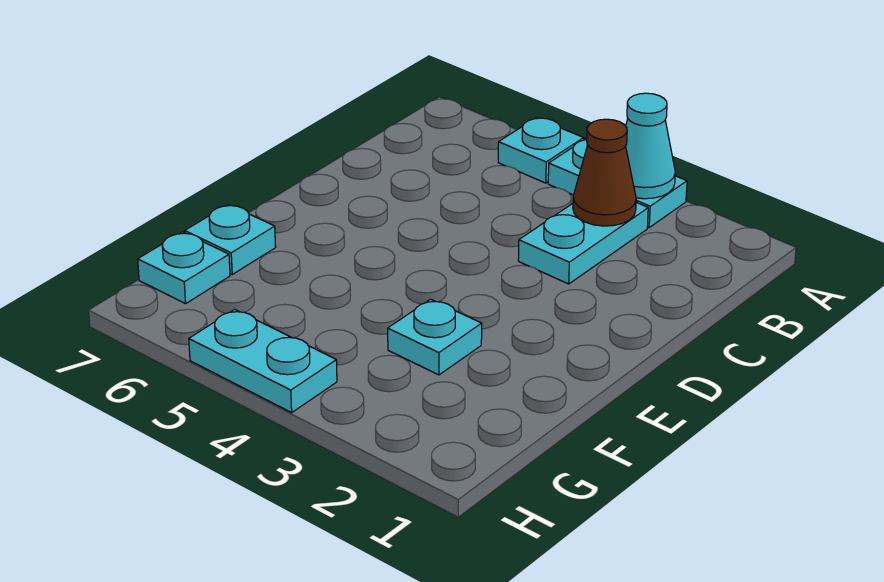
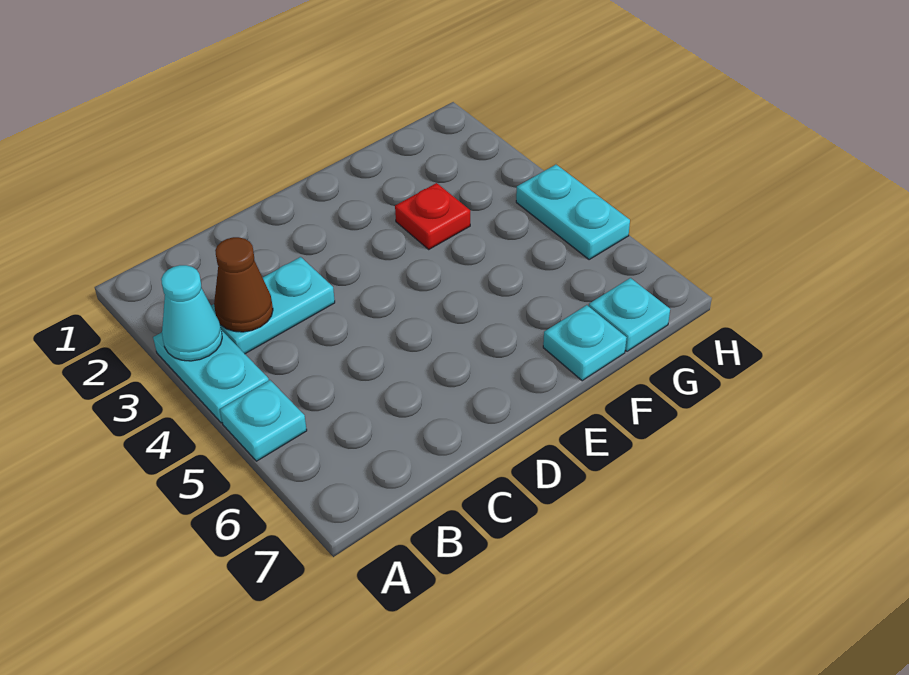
cyan plate F3 level 1 -> red plate F3 level 1

